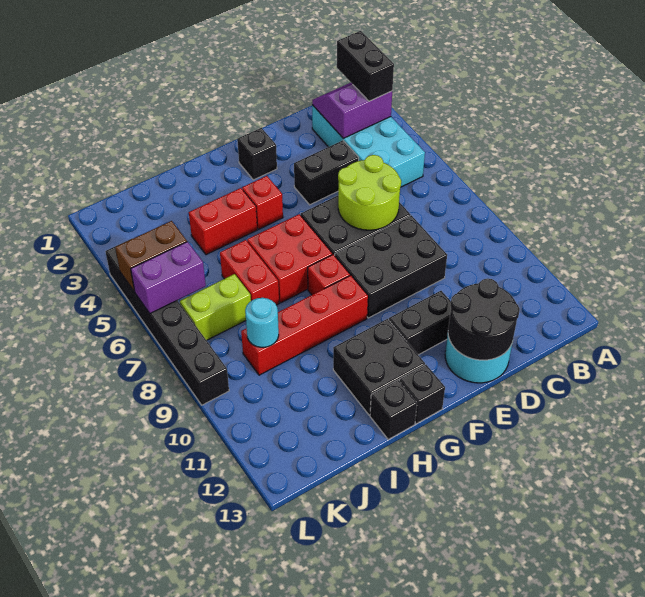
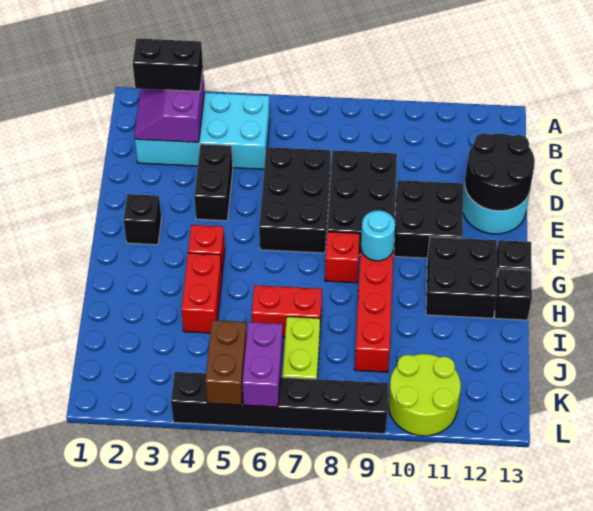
lime round brick D6:E7 level 2 -> lime round brick K10:L11 level 1
black brick E11:F11 level 1 -> black brick E10:F11 level 1
red brick G6:H7 level 1 -> none
cyan round brick J9 level 2 -> cyan round brick G9 level 2

